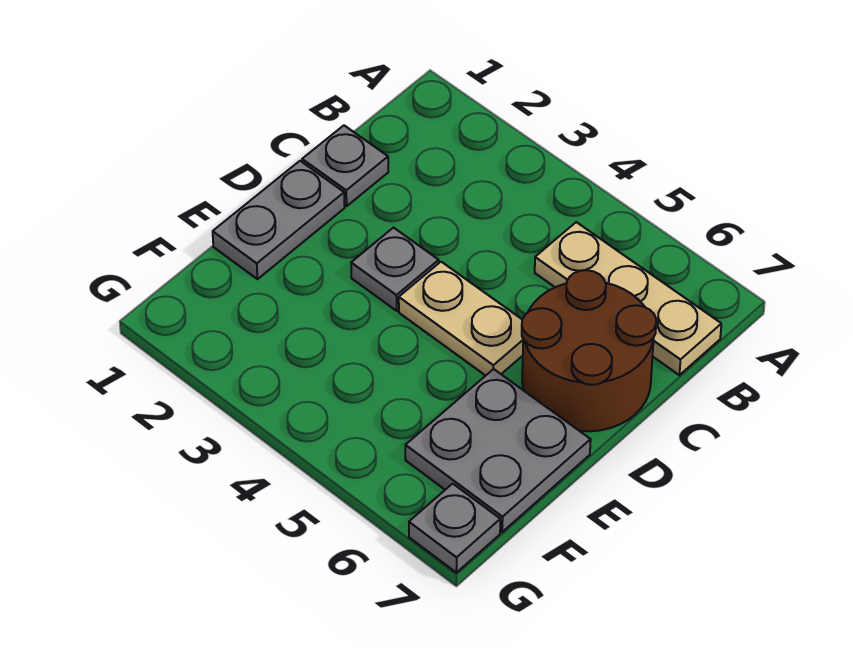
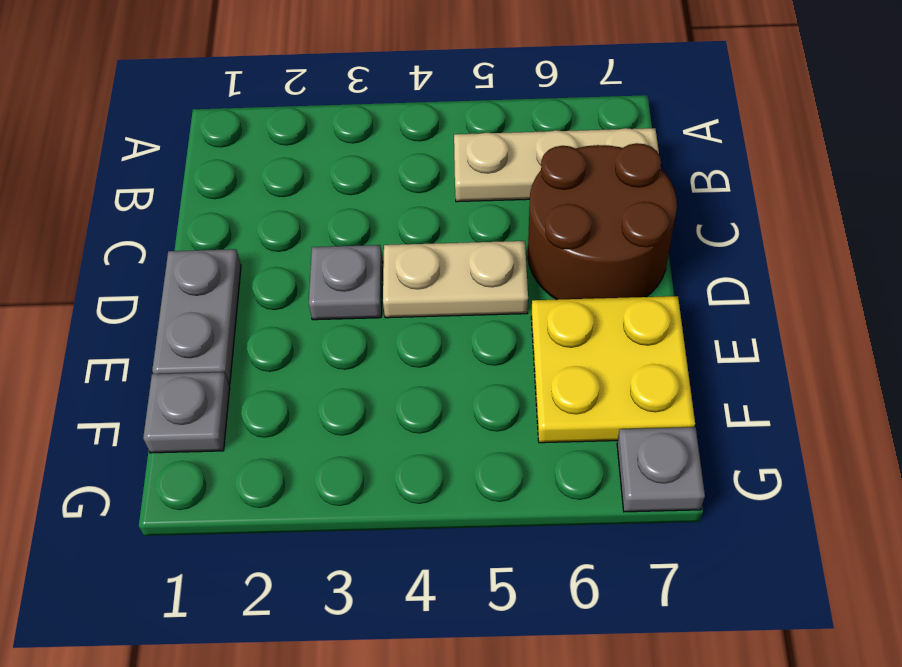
grey plate C1 level 1 -> grey plate F1 level 1
grey plate E6:F7 level 1 -> yellow plate E6:F7 level 1

